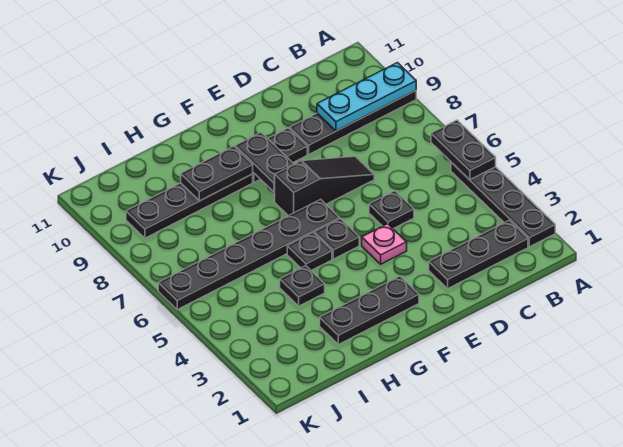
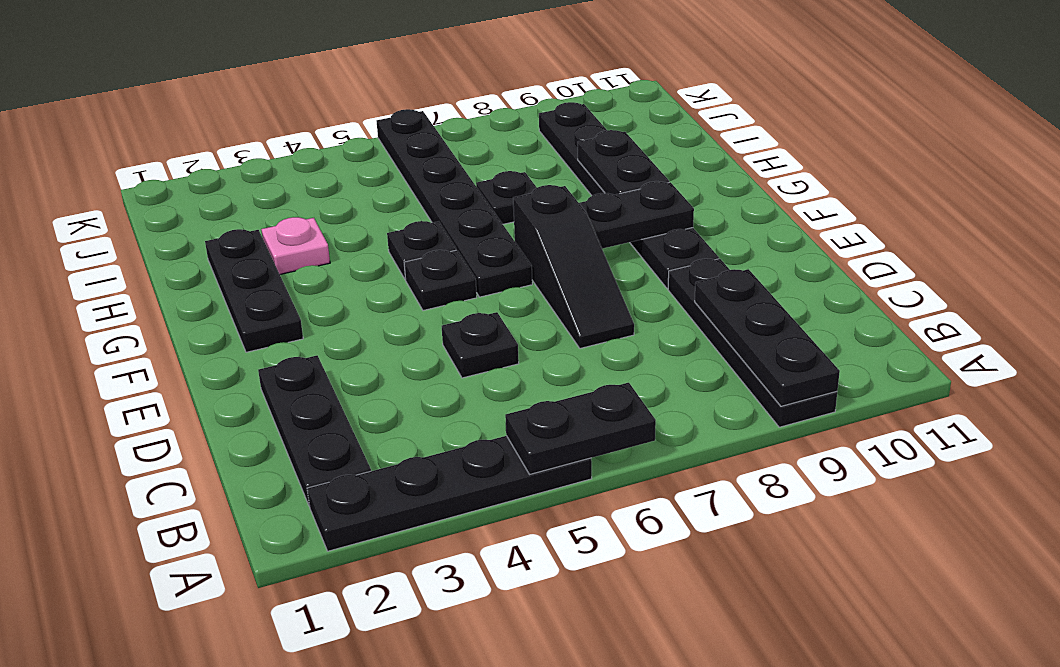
cyan plate A9:C9 level 2 -> black plate A9:C9 level 2
pink plate E4 level 1 -> pink plate H3 level 1
black plate H4 level 1 -> black plate H7 level 1

